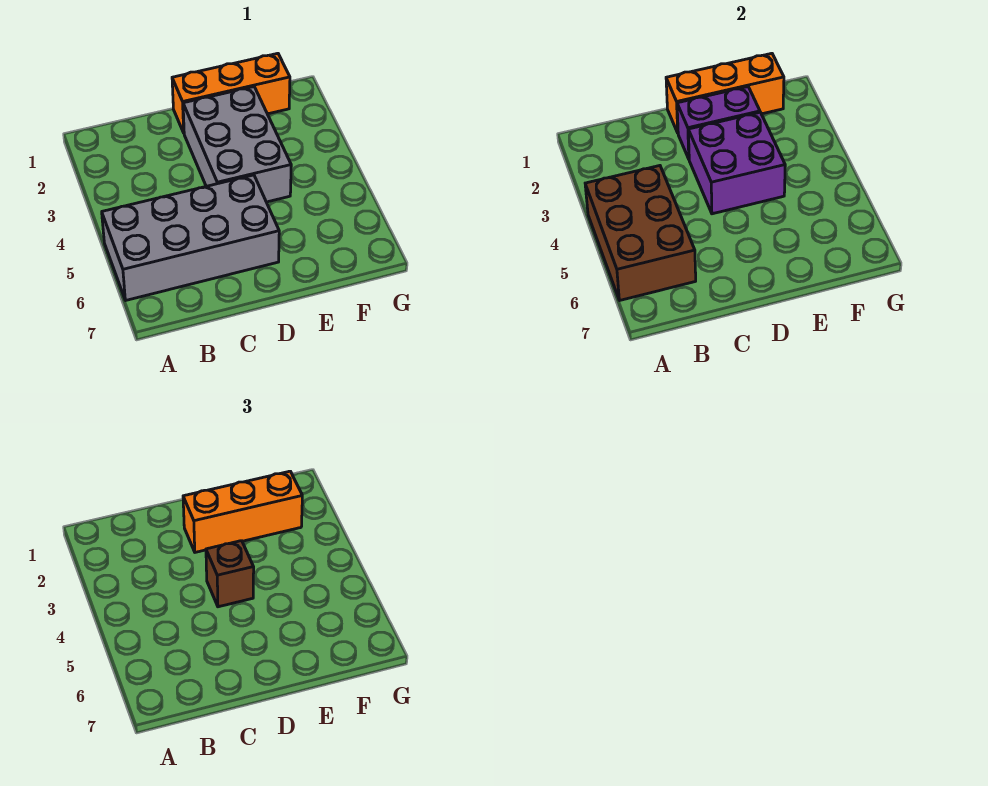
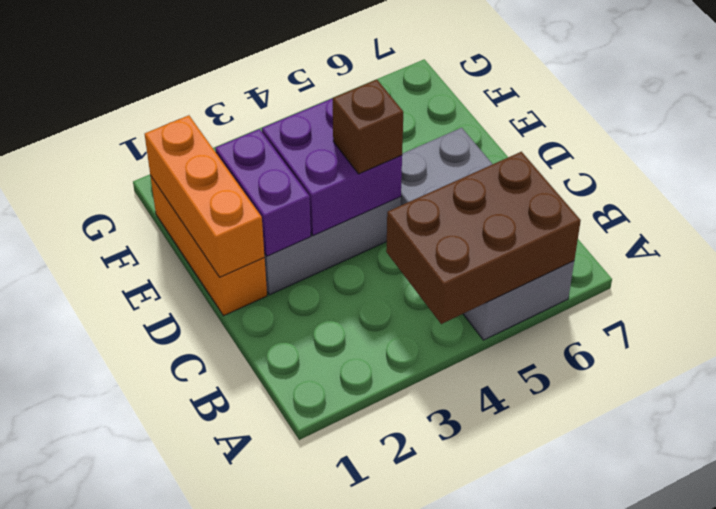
orange brick D2:F2 level 3 -> none

